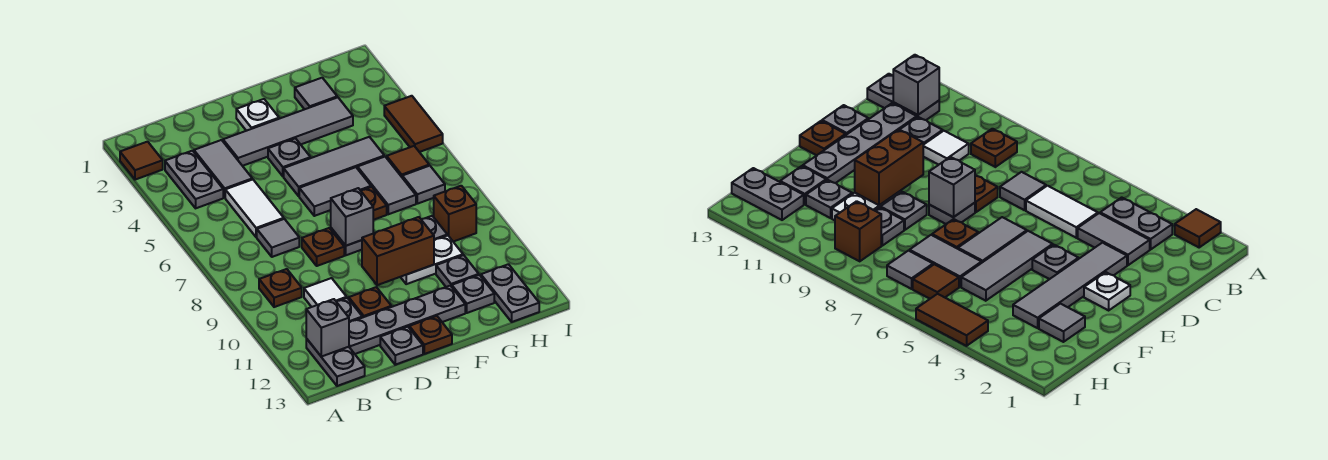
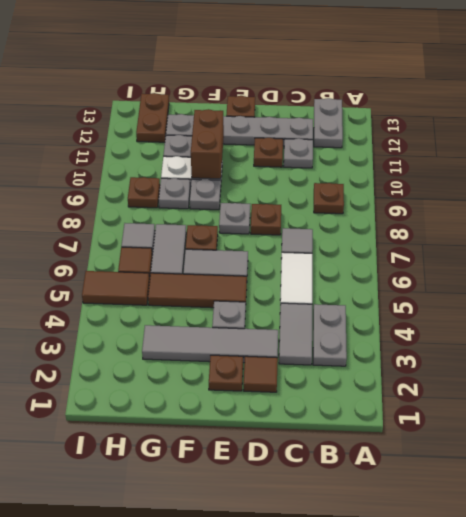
brown tile A2 level 1 -> brown tile D2 level 1
grey brick B12 level 2 -> none
white tile C10 level 1 -> none
grey plate D13 level 1 -> none
white plate E2 level 1 -> brown plate E2 level 1
grey tile E5:G5 level 1 -> brown tile E5:G5 level 1
grey brick E8 level 2 -> none
brown brick E10:F10 level 2 -> brown brick F10:F11 level 2
grey tile G2 level 1 -> none
brown brick H9 level 1 -> brown plate H9 level 1
grey plate H12:H13 level 1 -> brown plate H12:H13 level 1
brown tile I4:I5 level 1 -> brown tile H5:I5 level 1

